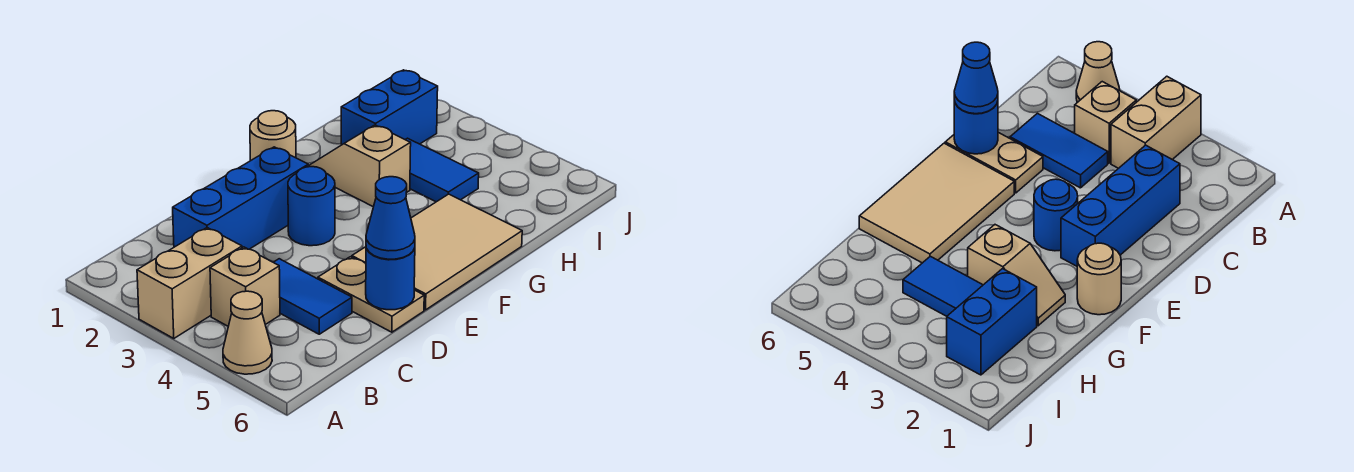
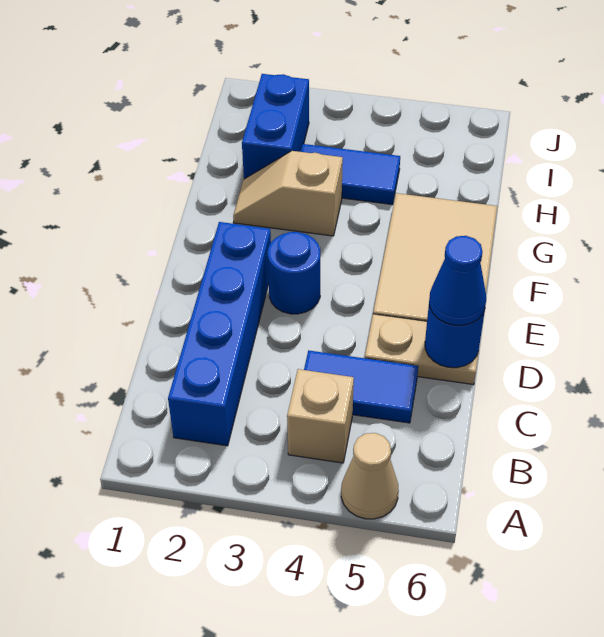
tan brick A3:B3 level 1 -> none
blue brick C2:E2 level 1 -> blue brick B2:E2 level 1
tan round brick F1 level 1 -> none

